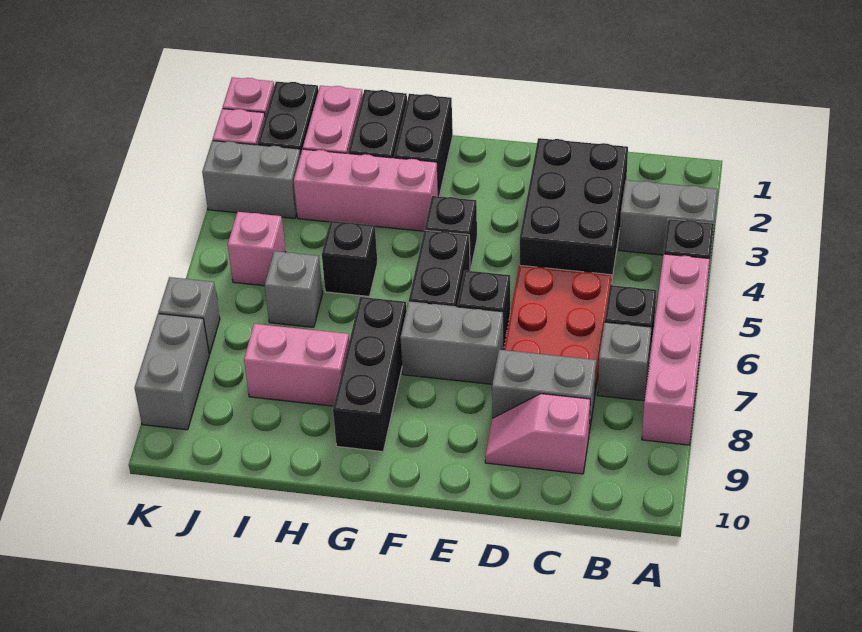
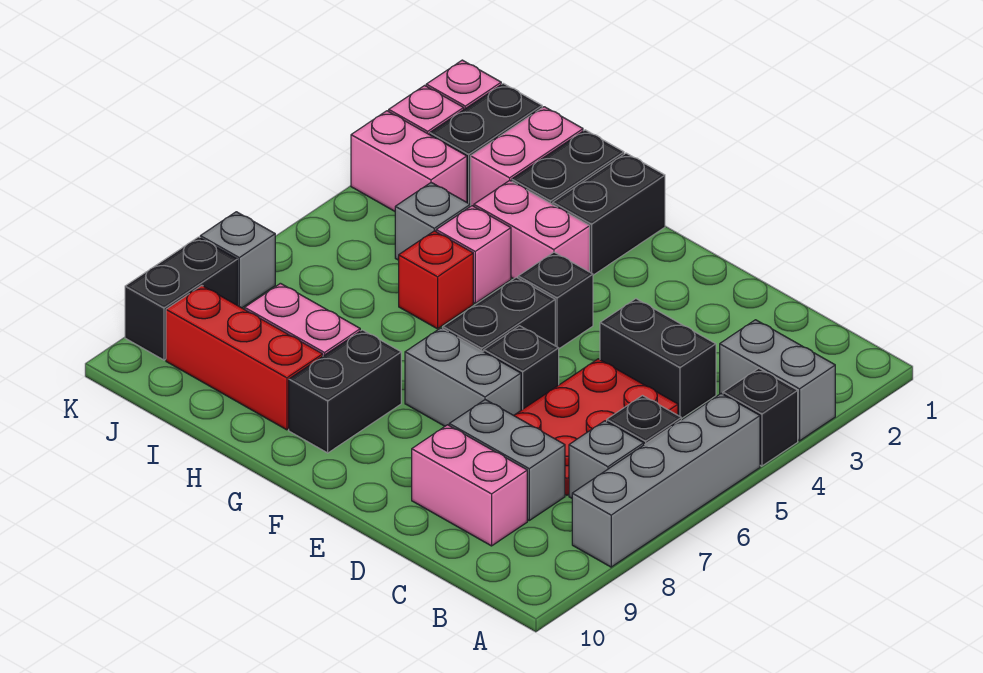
pink brick A5:A8 level 1 -> grey brick A5:A8 level 1
black brick C2:D4 level 1 -> black brick C4:D4 level 1
pink slope C9:D9 level 1 top C -> pink brick C9:D9 level 1
pink brick G3:I3 level 1 -> pink brick G3:H3 level 1
black brick G7:G9 level 1 -> black brick G8:G9 level 1
black brick H5 level 1 -> red brick H5 level 1
none -> red brick H9:J9 level 1
grey brick I6 level 1 -> grey brick I4 level 1
grey brick J3:K3 level 1 -> pink brick J3:K3 level 1
pink brick J5 level 1 -> pink brick H4 level 1
grey brick K8:K9 level 1 -> black brick K8:K9 level 1

